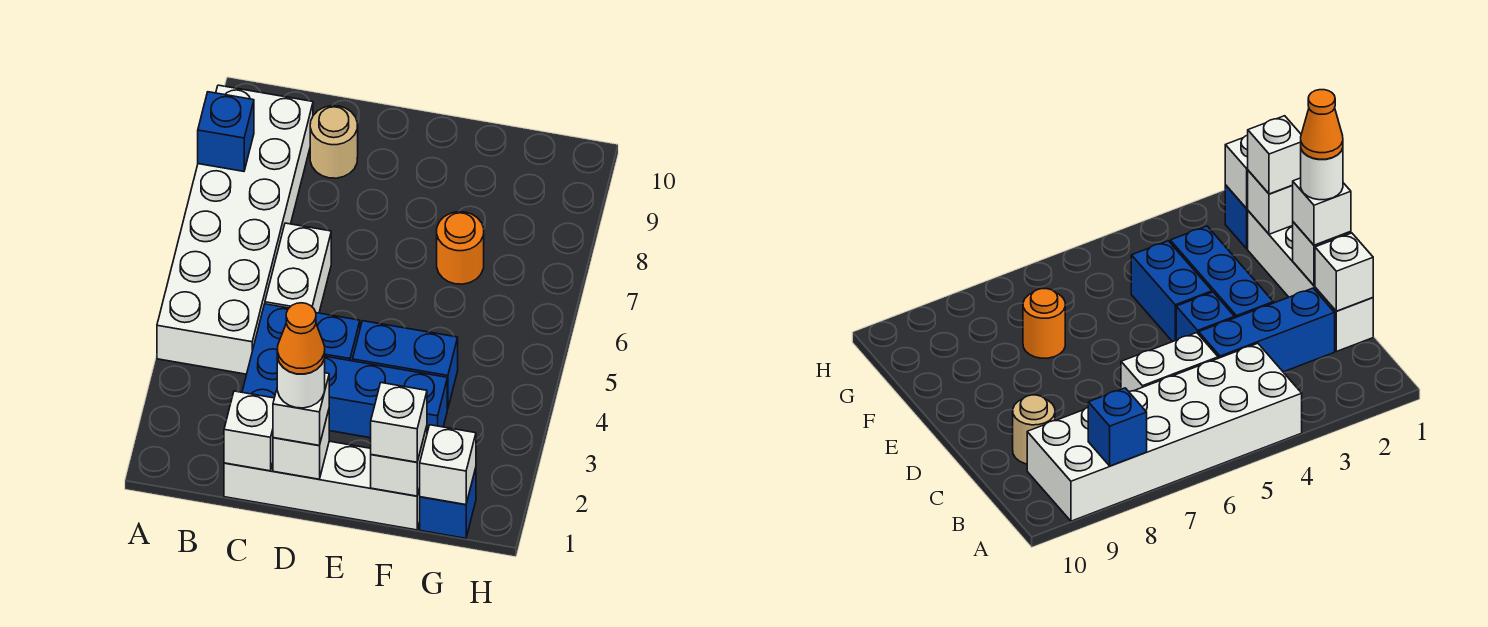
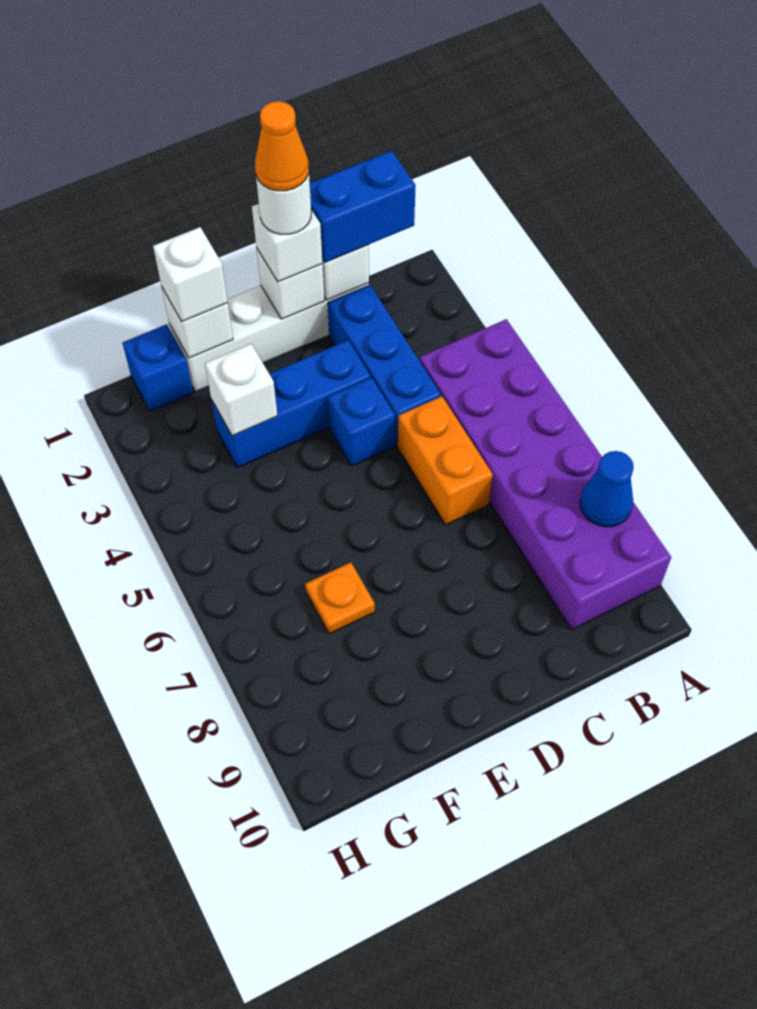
white brick A4:B9 level 1 -> purple brick A4:B9 level 1
blue brick A8 level 2 -> blue cone A8 level 2
white brick C5:C6 level 1 -> orange brick C5:C6 level 1
tan round brick C9 level 1 -> none
blue brick E4:F4 level 1 -> blue brick B1:C1 level 3
orange round brick F7 level 1 -> orange plate F7 level 1
white brick G1 level 2 -> white brick F3 level 2

